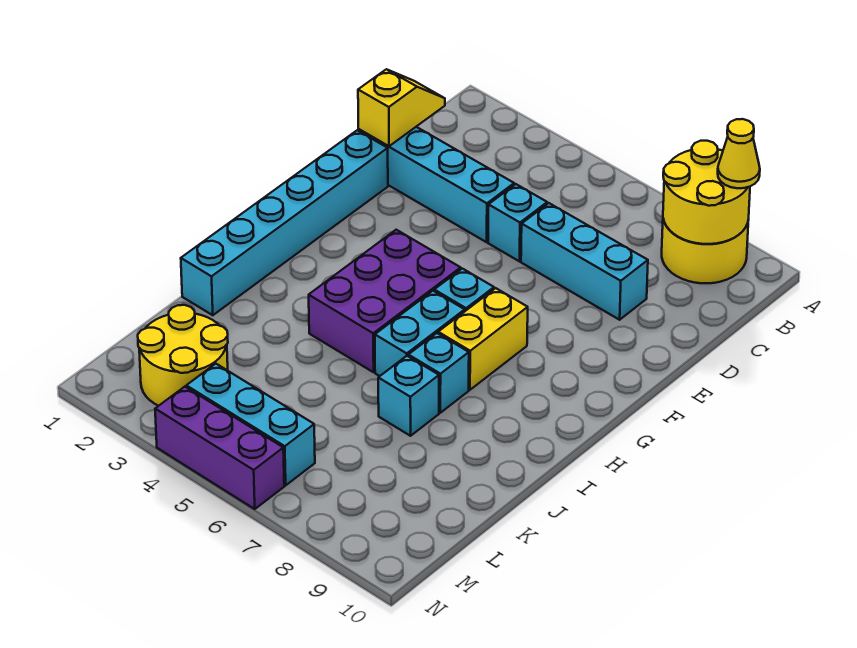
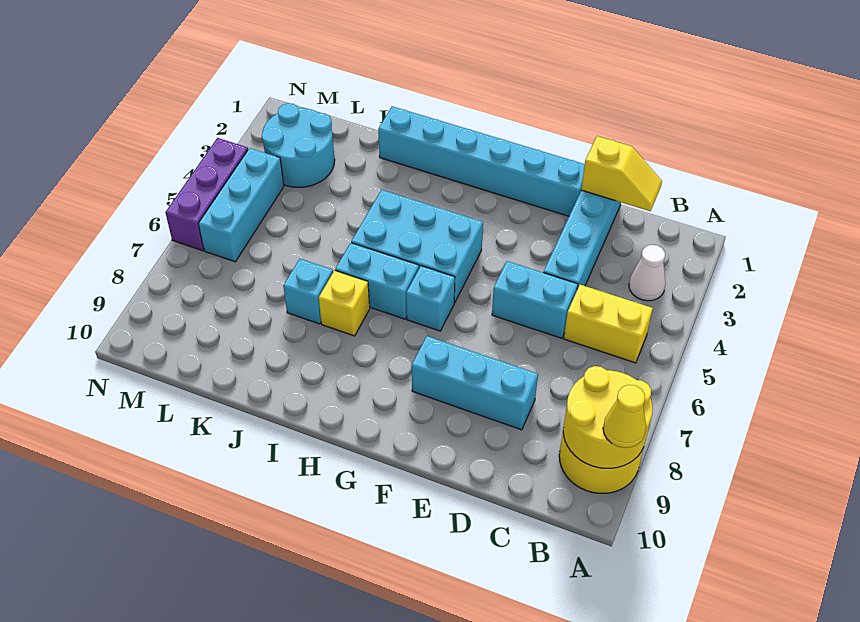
none -> white cone B3 level 1
cyan brick D5 level 1 -> cyan brick D5:E5 level 1
cyan brick D6:D8 level 1 -> cyan brick D8:F8 level 1
purple brick G4:I5 level 1 -> cyan brick G4:I5 level 1
yellow brick G7:H7 level 1 -> yellow brick B5:C5 level 1
cyan brick I7 level 1 -> yellow brick I7 level 1
yellow round brick L2:M3 level 1 -> cyan round brick L2:M3 level 1

